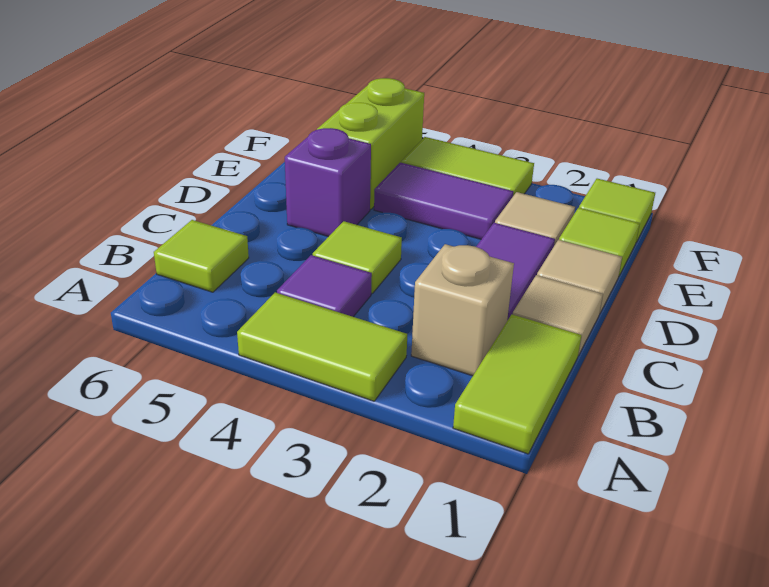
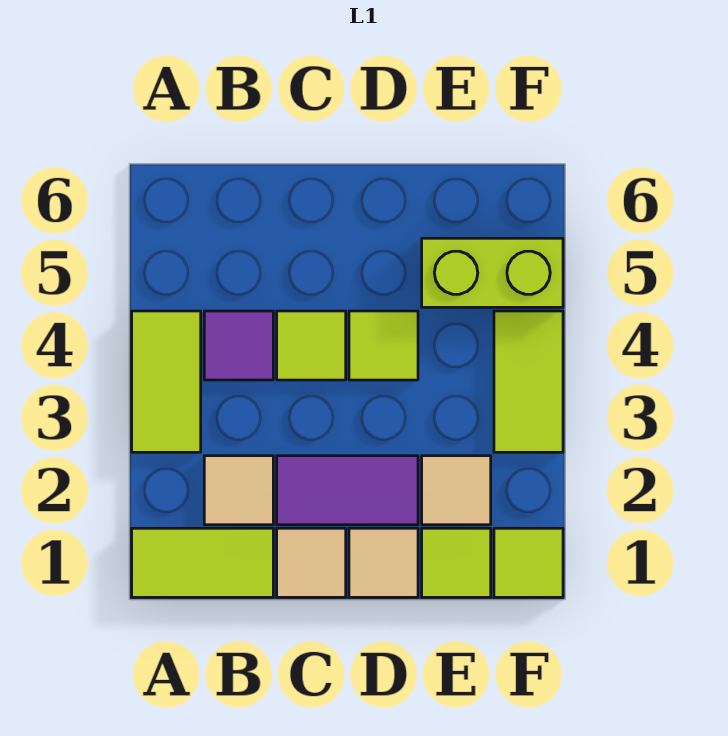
tan brick B2 level 1 -> tan tile B2 level 1
lime tile B6 level 1 -> lime tile D4 level 1
purple brick D5 level 1 -> none
purple tile E3:E4 level 1 -> none

